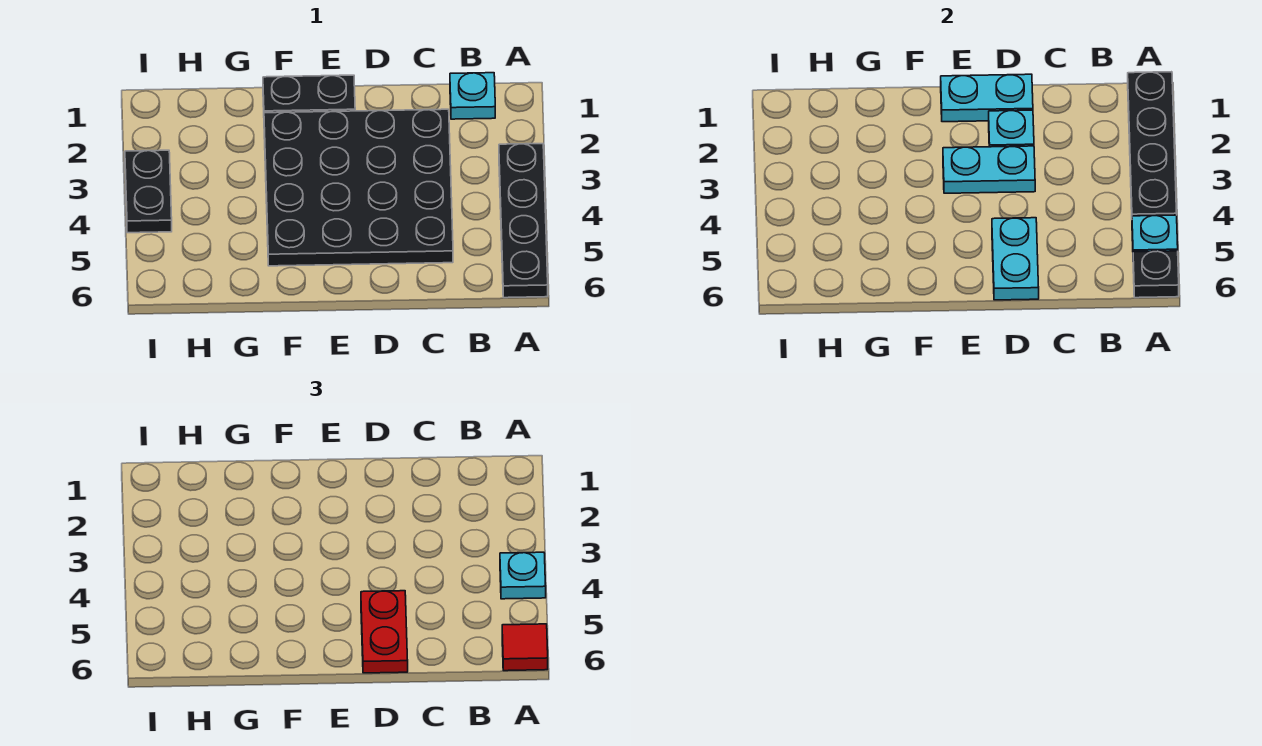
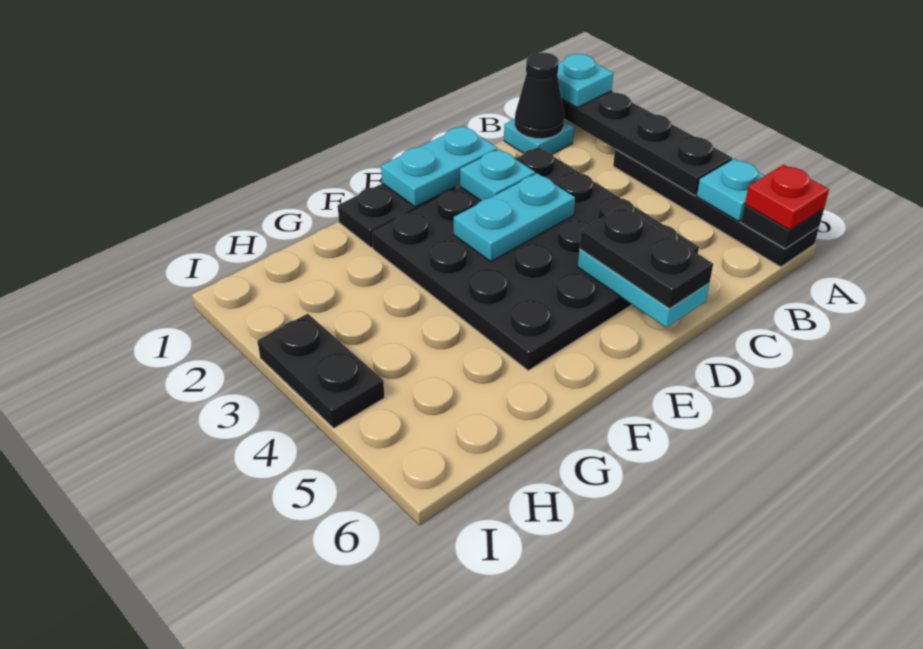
cyan plate A4 level 3 -> cyan plate A1 level 3
red tile A6 level 3 -> red plate A6 level 3
none -> black cone B1 level 2
red plate D5:D6 level 3 -> black plate D5:D6 level 3

